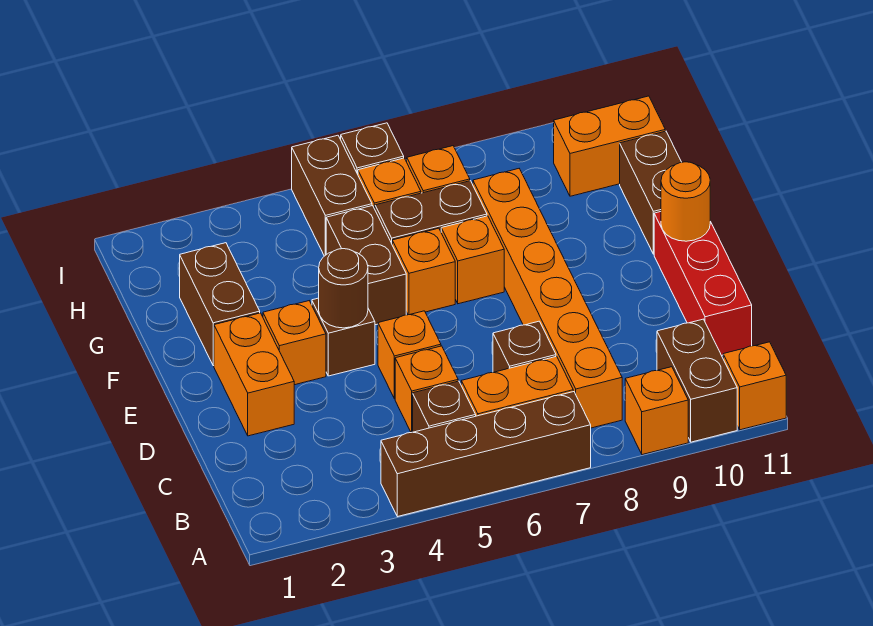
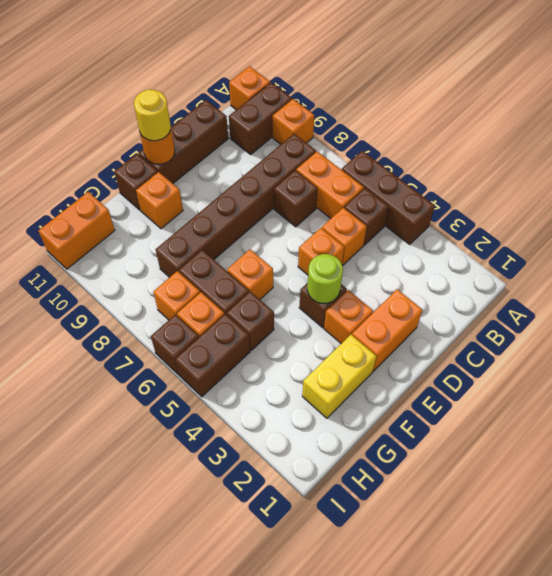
brown brick A4:A7 level 1 -> brown brick A4:A6 level 1
orange brick B8:G8 level 1 -> brown brick B8:G8 level 1
red brick C11:E11 level 1 -> brown brick C11:E11 level 1
brown round brick E4 level 2 -> lime round brick E4 level 2
none -> yellow round brick E11 level 3
brown brick F2:G2 level 1 -> yellow brick F2:G2 level 1
brown brick F5:G5 level 1 -> brown brick G5 level 1
orange brick F7 level 1 -> orange brick F10 level 1
brown brick F11:G11 level 1 -> brown brick F11 level 1
orange brick H10:H11 level 1 -> orange brick H11:I11 level 1

